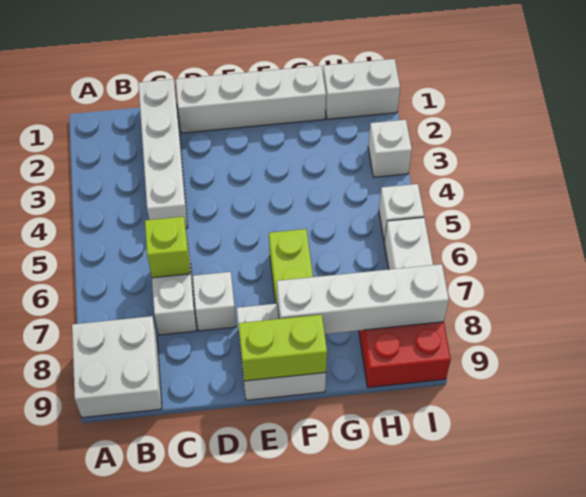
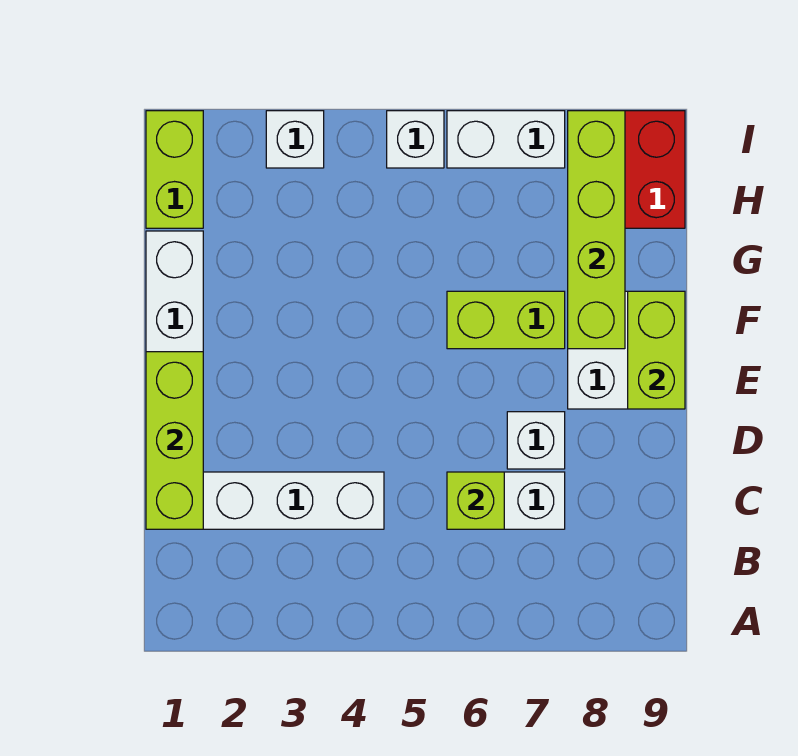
white brick A8:B9 level 1 -> none
none -> lime brick C1:E1 level 2
white brick F8:I8 level 2 -> lime brick F8:I8 level 2
white brick H1:I1 level 1 -> lime brick H1:I1 level 1

